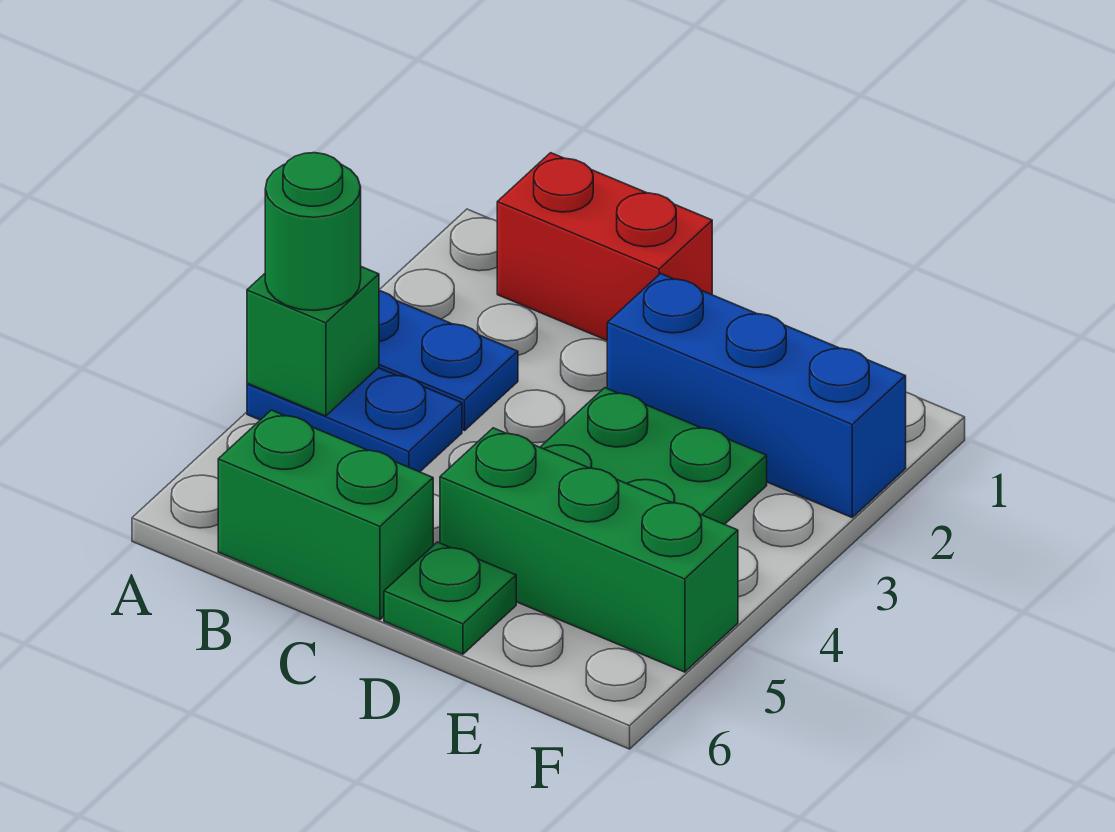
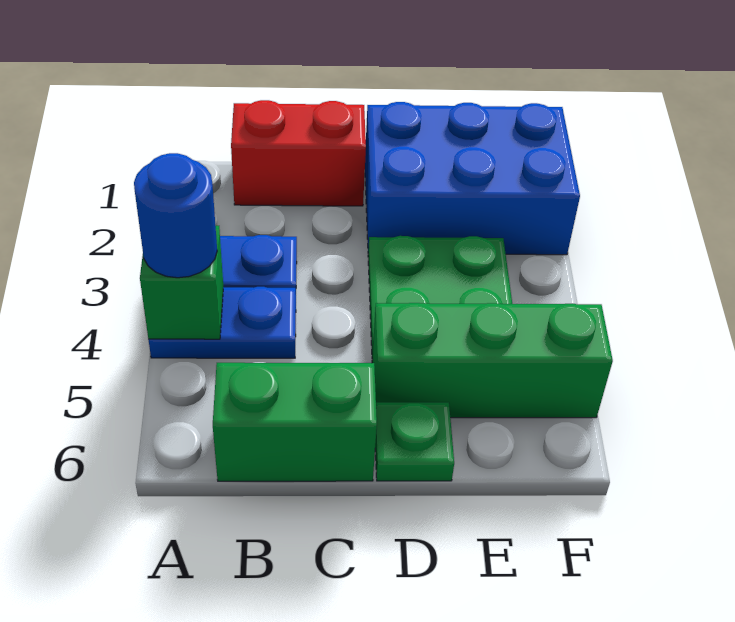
green round brick A4 level 3 -> blue round brick A4 level 3
blue brick D2:F2 level 1 -> blue brick D1:F2 level 1

